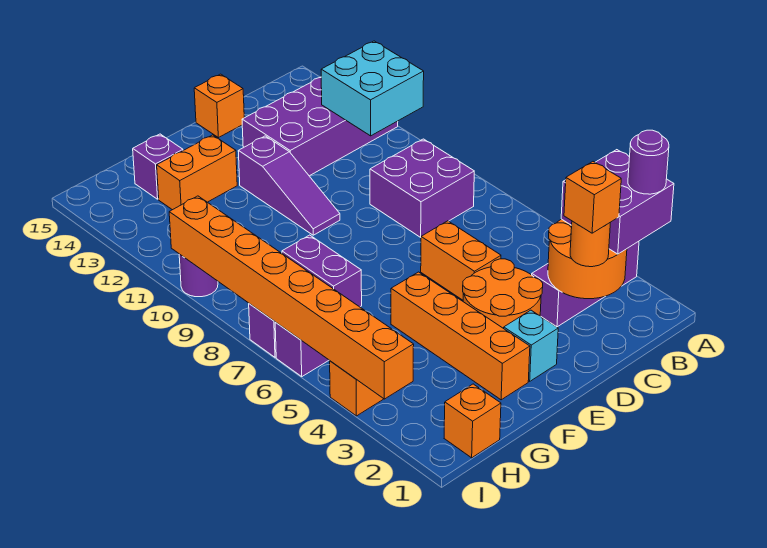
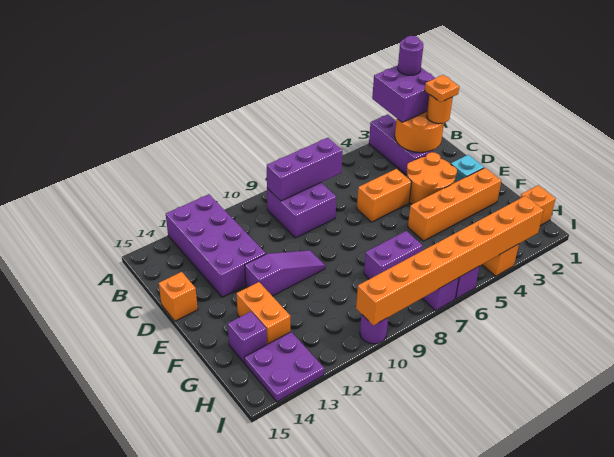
cyan brick A11:B12 level 2 -> none
none -> purple brick B7:B9 level 2
orange brick C2 level 4 -> orange plate C2 level 4
none -> purple plate H13:I14 level 1

